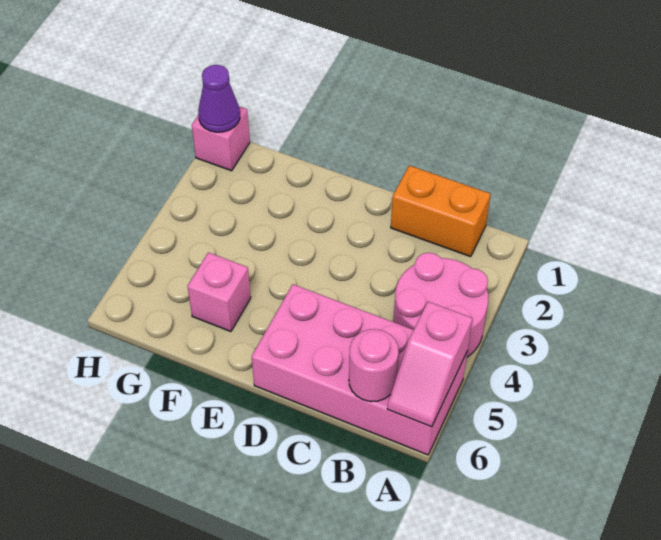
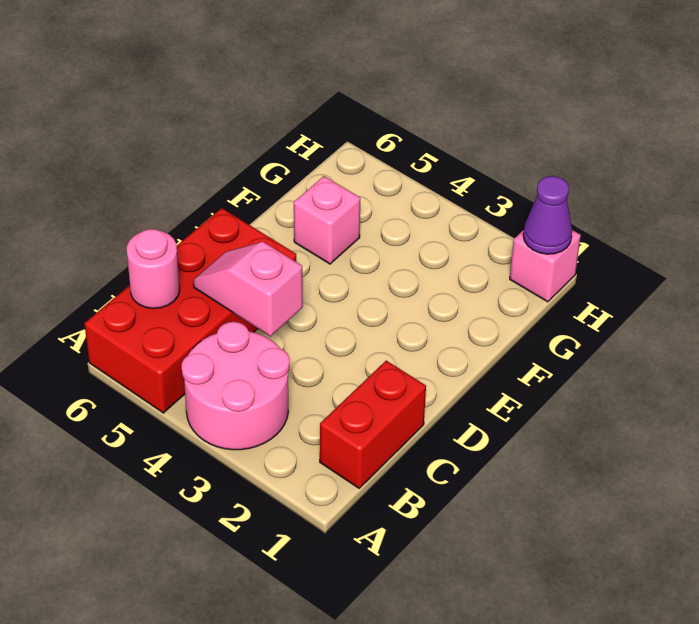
pink brick A5:D6 level 1 -> red brick A5:D6 level 1
pink slope A5:A6 level 2 top 5 -> pink slope C4:C5 level 2 top 4
orange brick B1:C1 level 1 -> red brick B1:C1 level 1

